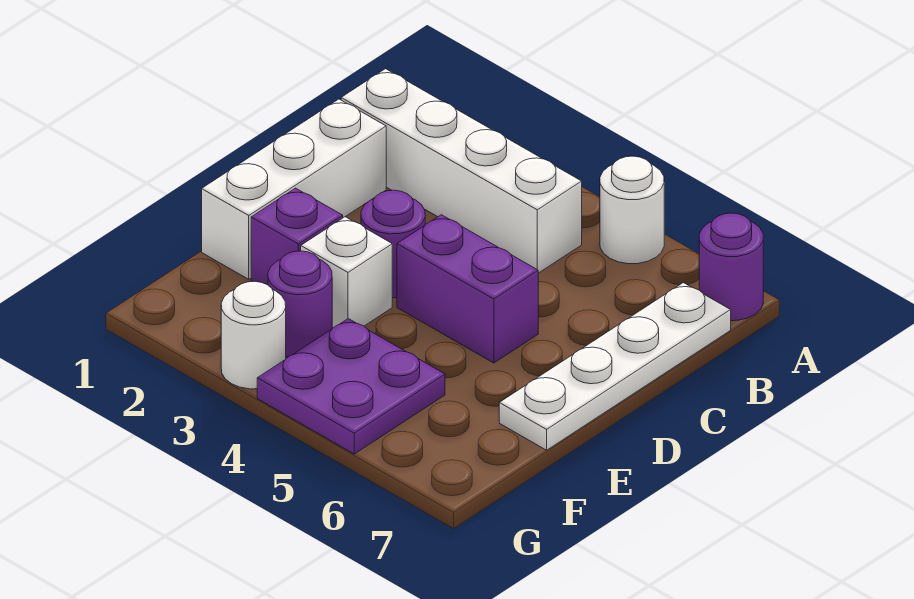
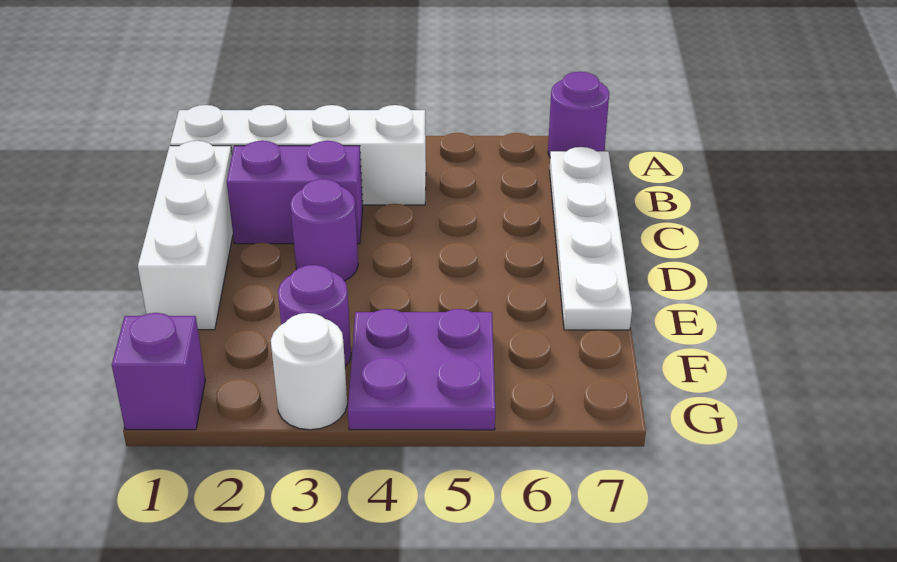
white round brick A5 level 1 -> none
purple brick D4:D5 level 1 -> purple brick C2:C3 level 1
purple brick E2 level 1 -> purple brick G1 level 1
white brick E3 level 1 -> none

